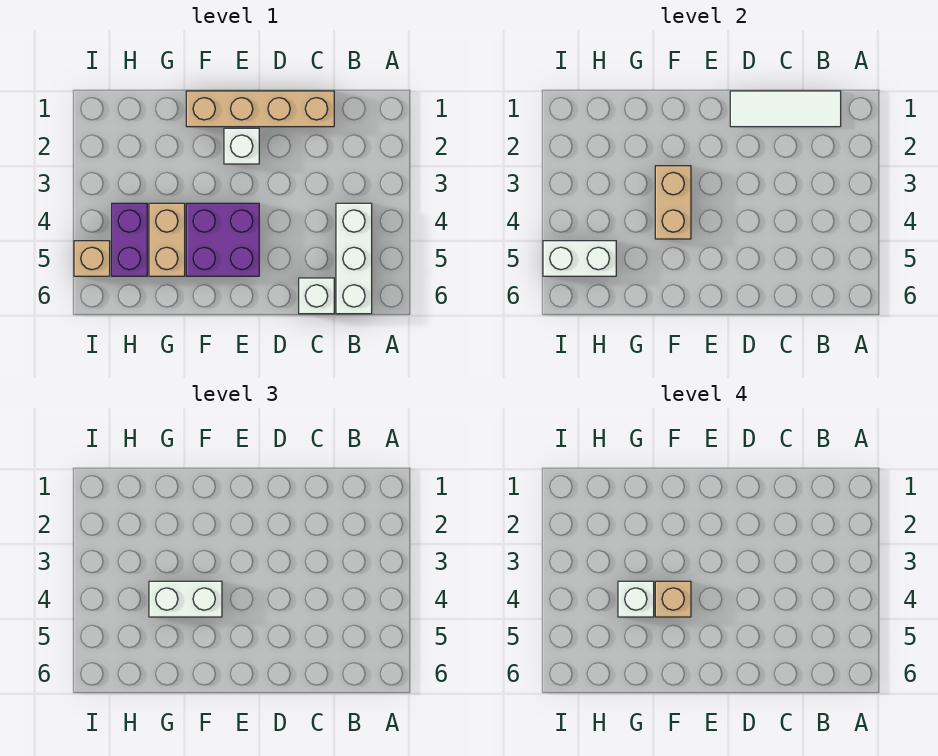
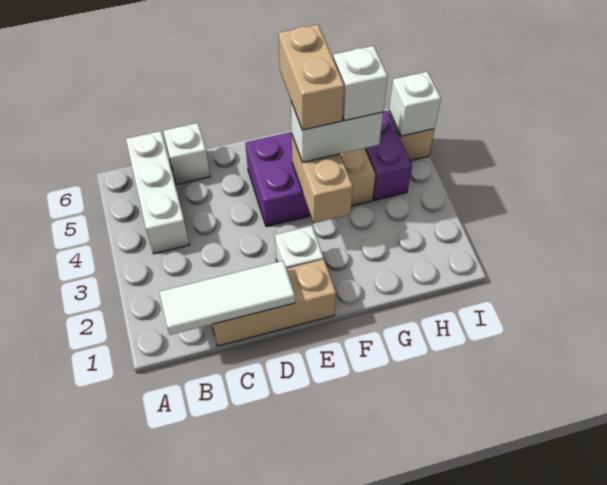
tan brick C1:F1 level 1 -> tan brick C1:E1 level 1
tan brick F4 level 4 -> tan brick F4:F5 level 4
white brick H5:I5 level 2 -> white brick I5 level 2

